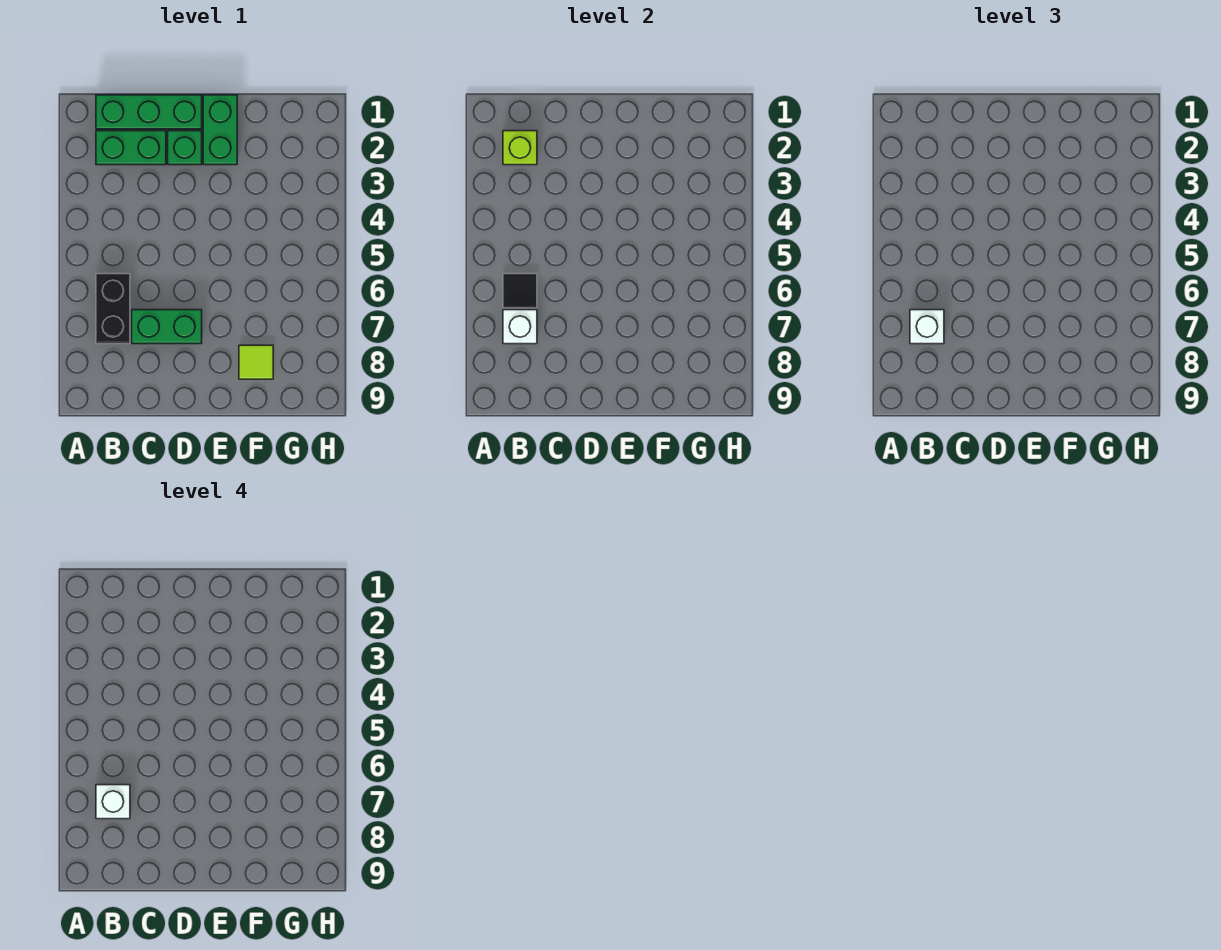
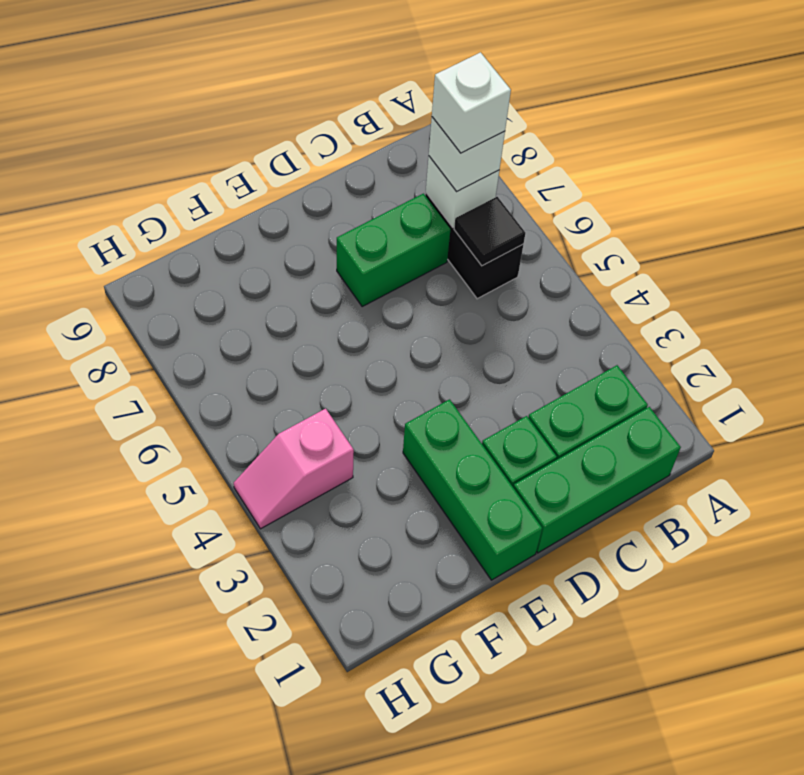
lime brick B2 level 2 -> none
green brick E1:E2 level 1 -> green brick E1:E3 level 1
lime tile F8 level 1 -> none
none -> pink slope G4:H4 level 1 top G

